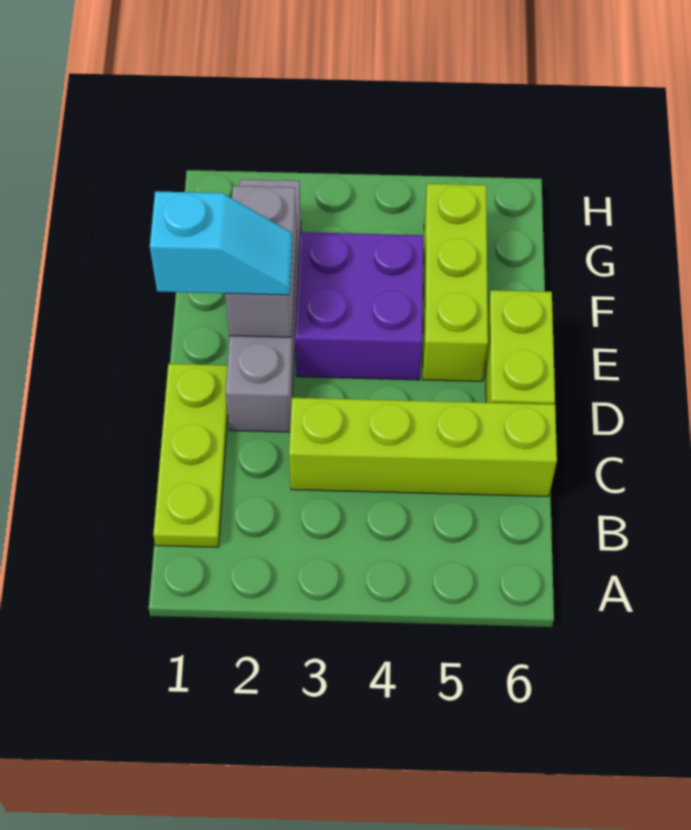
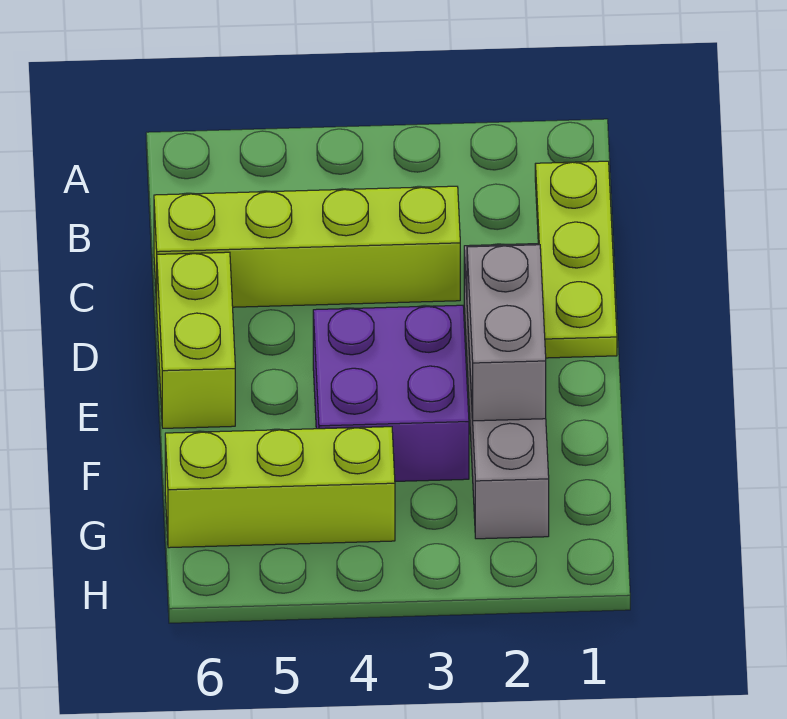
cyan slope E1:E2 level 3 top 1 -> none
lime brick E5:G5 level 1 -> lime brick G4:G6 level 1

